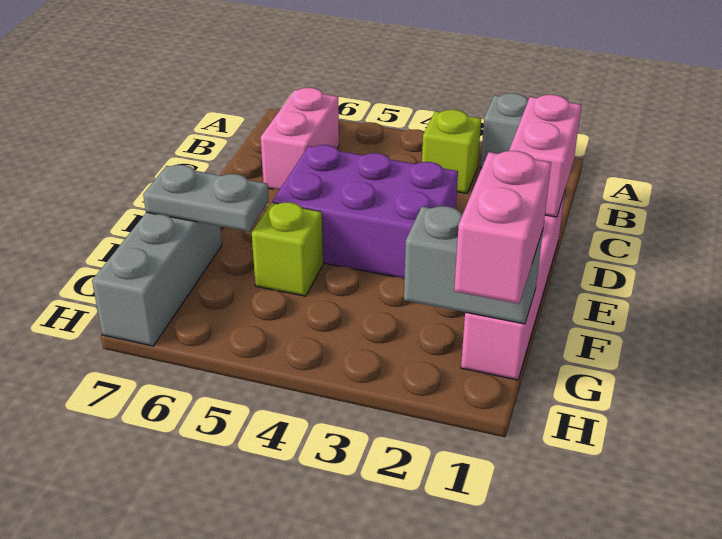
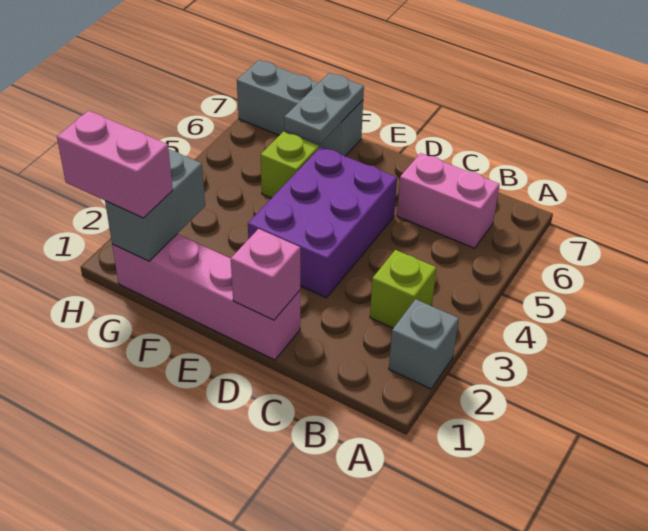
pink brick C1:D1 level 2 -> pink brick D1 level 2

